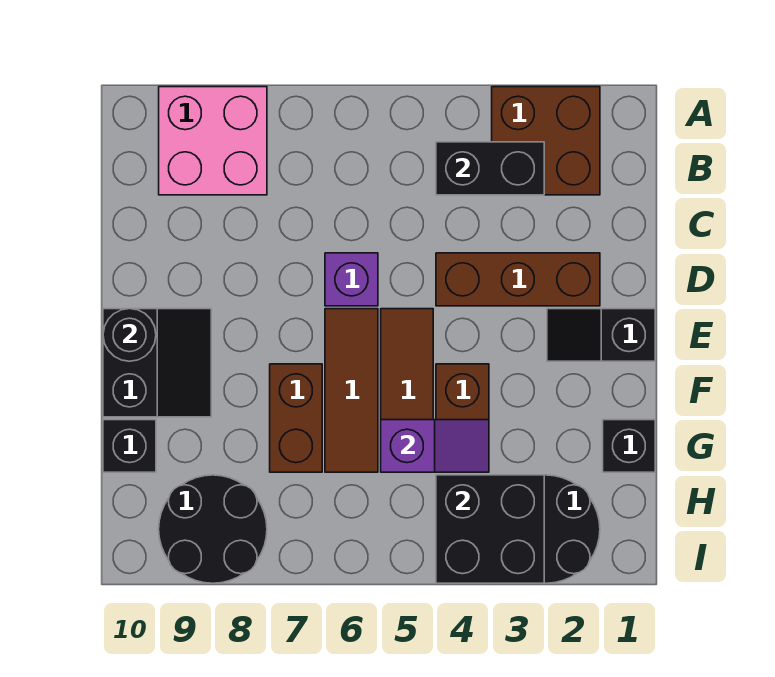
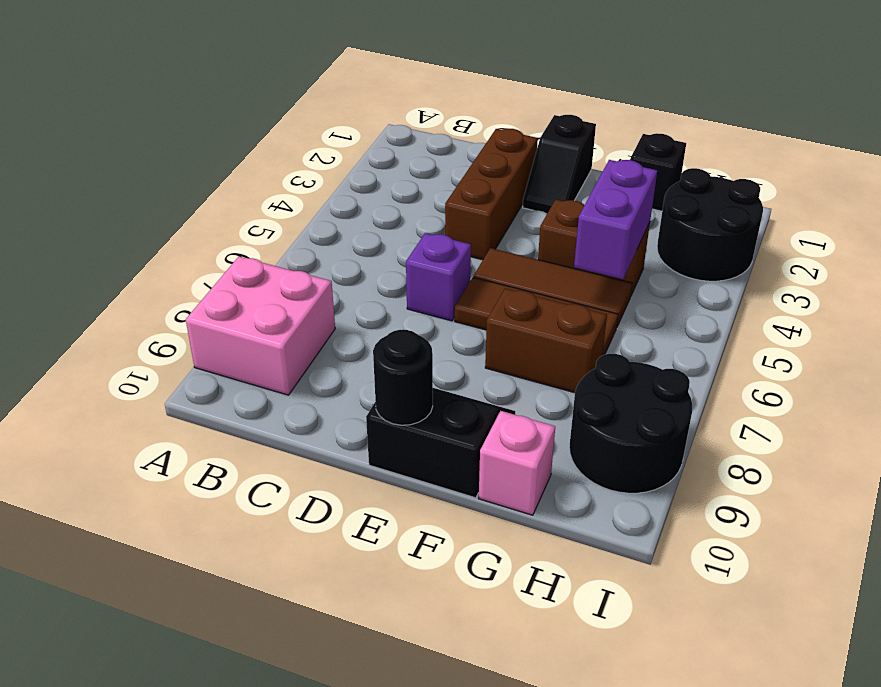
brown brick A2:B3 level 1 -> none
black brick B3:B4 level 2 -> none
purple slope G4:G5 level 2 top 5 -> purple brick G4:G5 level 2
black brick G10 level 1 -> pink brick G10 level 1
black brick H3:I4 level 2 -> none

